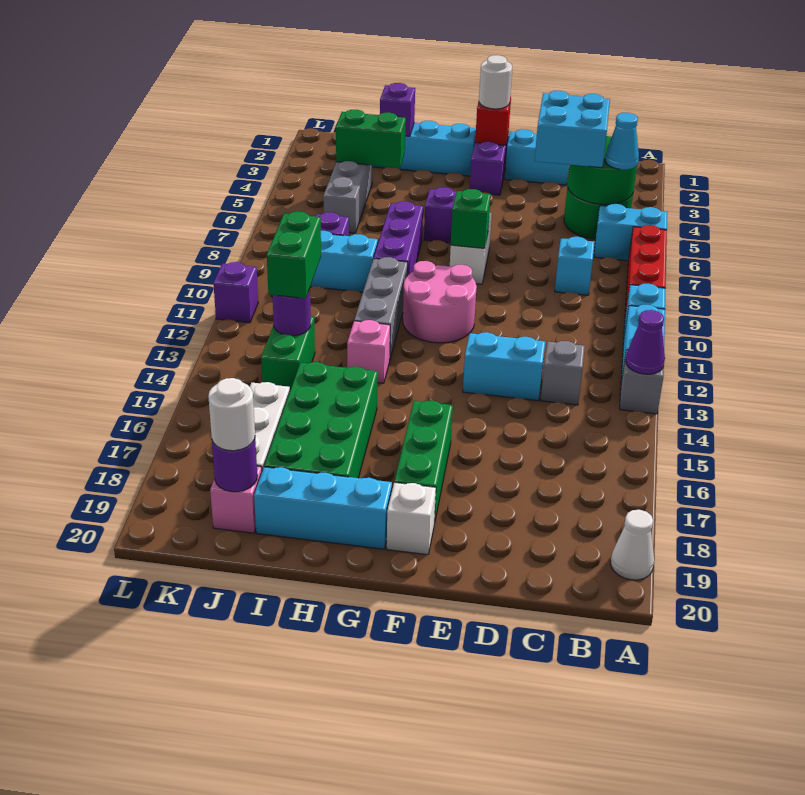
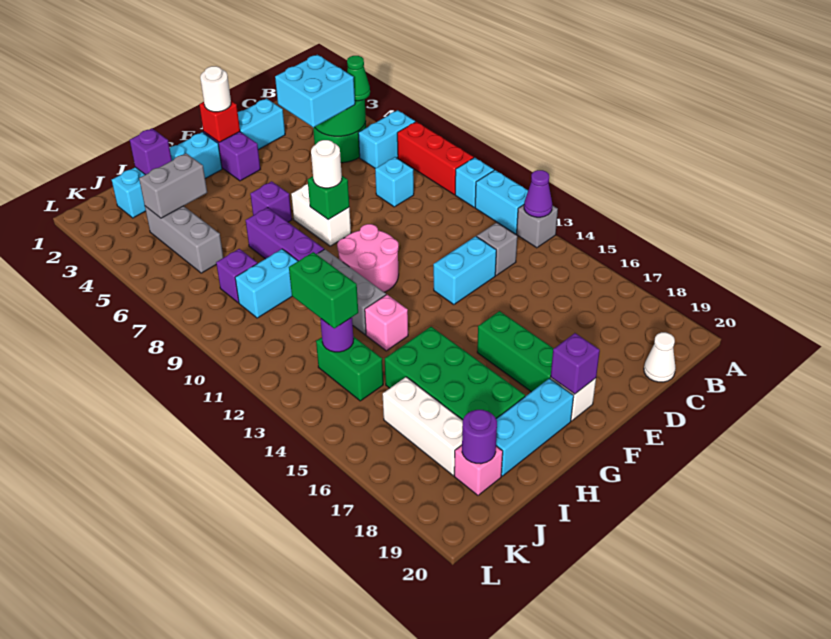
white cone A19 level 1 -> white cone C20 level 1
cyan cone B5 level 3 -> green cone B5 level 3
green brick I4:J4 level 2 -> grey brick I4:J4 level 2
white round brick J19 level 3 -> white round brick F8 level 3
purple brick L11 level 1 -> purple brick F19 level 2

